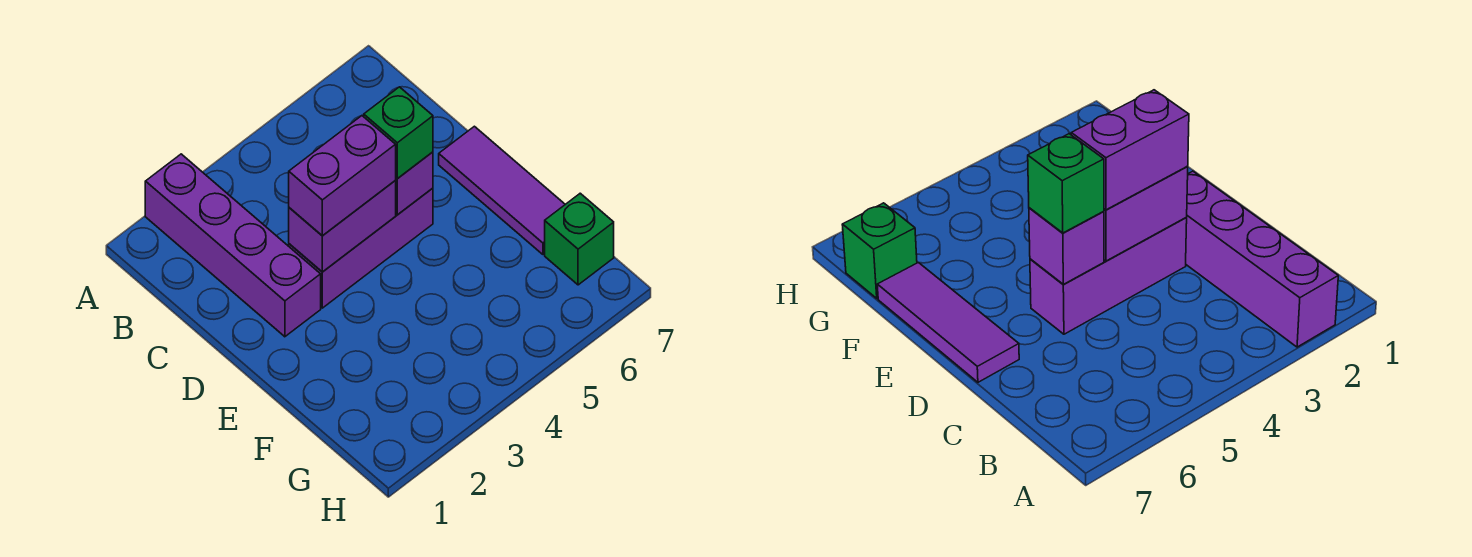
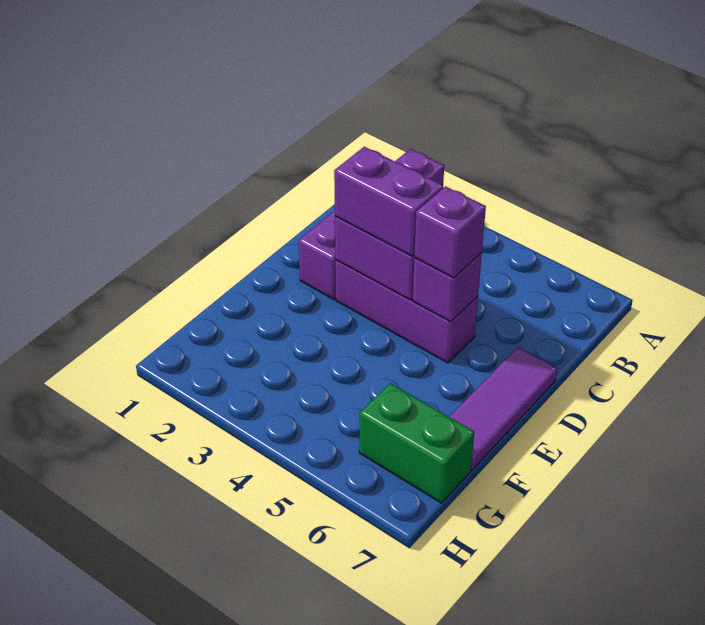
green brick D5 level 3 -> purple brick D5 level 3
green brick G7 level 1 -> green brick G6:G7 level 1

